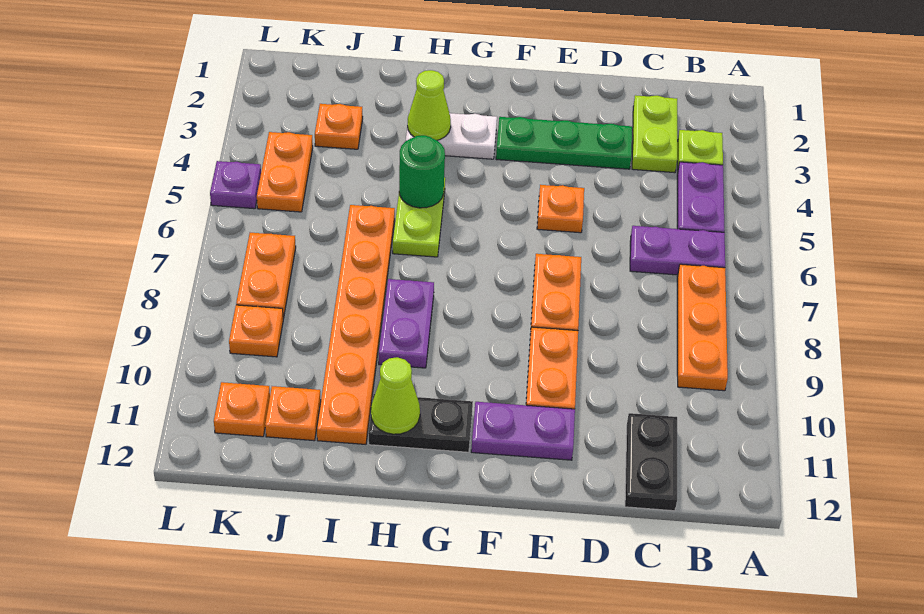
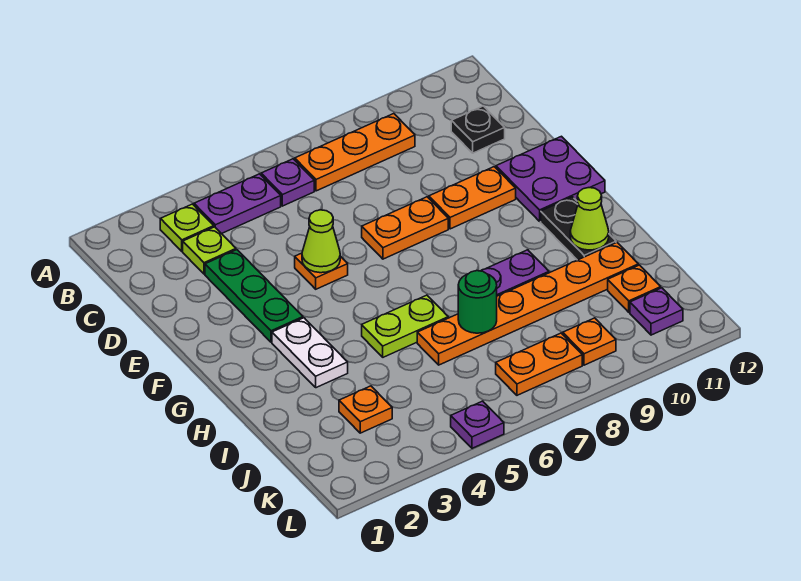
purple plate B6:C6 level 1 -> purple plate B6 level 1
lime plate C2:C3 level 1 -> lime plate C3 level 1
black plate C11:C12 level 1 -> black plate C11 level 1
purple plate E11:F11 level 1 -> purple plate E11:F12 level 1
lime cone H3 level 2 -> lime cone E5 level 2
green round brick H5 level 2 -> green round brick I7 level 2
orange plate K4:K5 level 1 -> none
orange plate K11 level 1 -> purple plate K11 level 1

